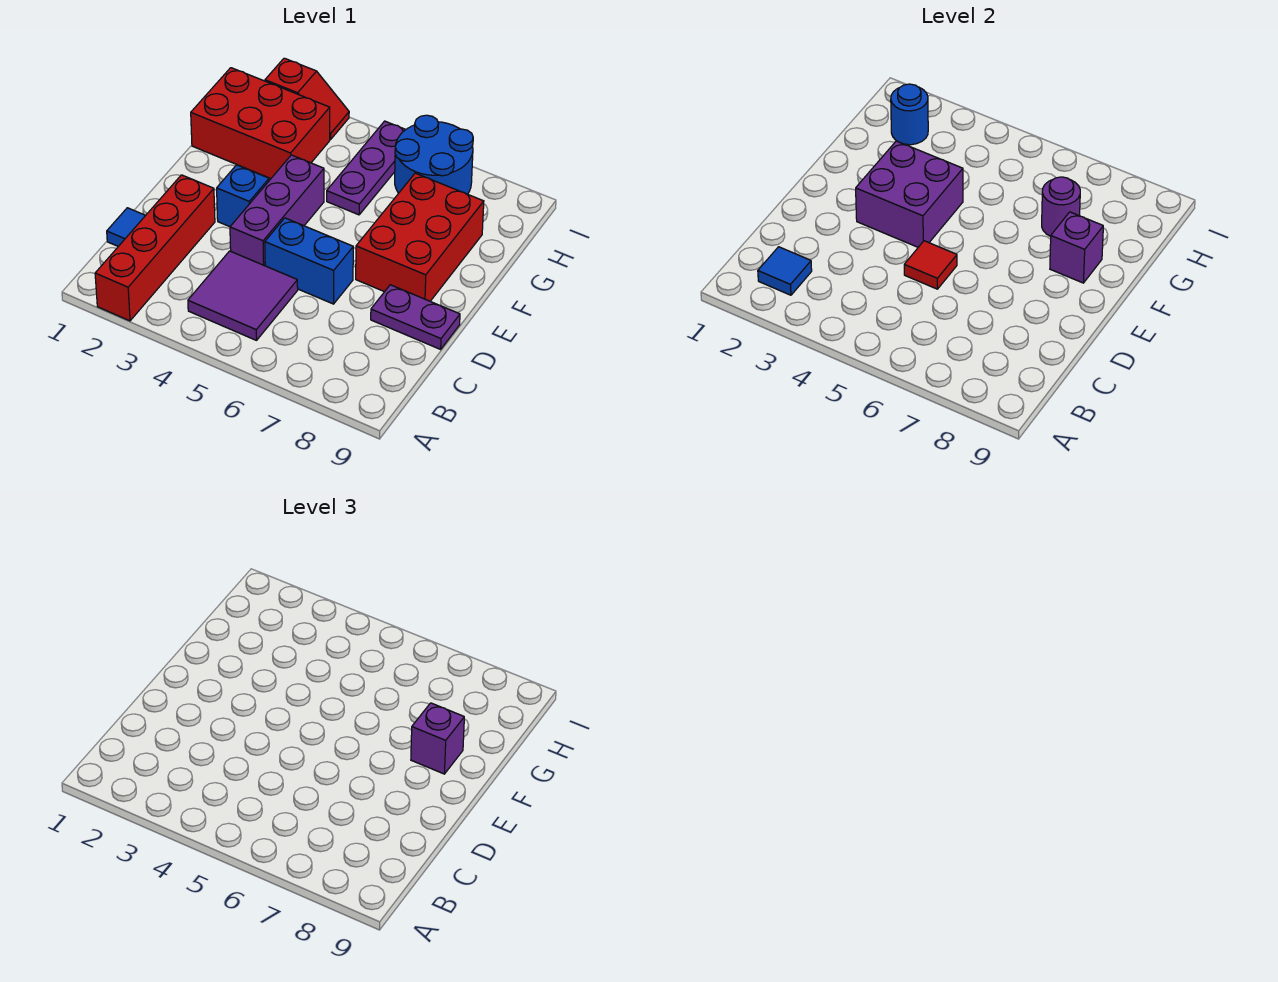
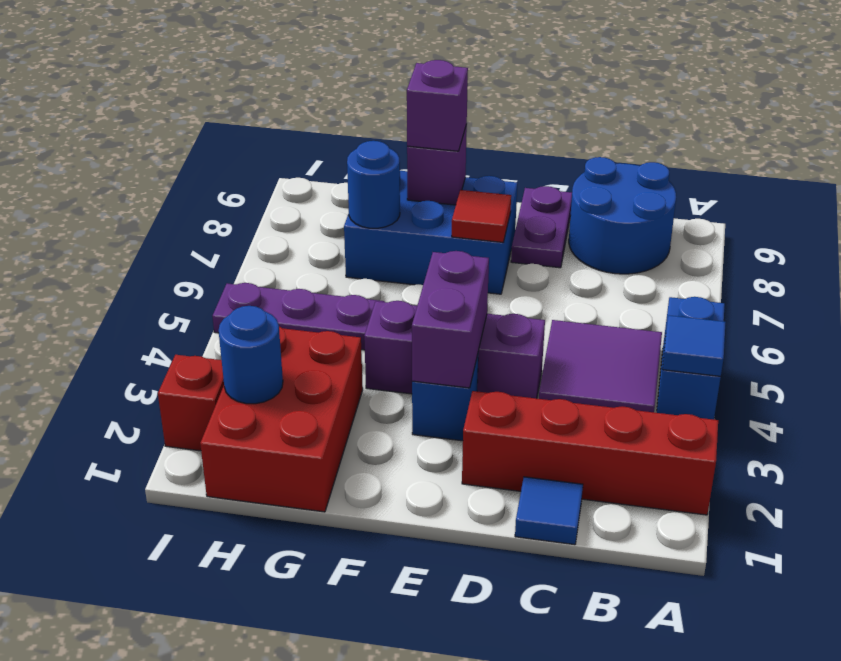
blue tile B2 level 2 -> blue tile A4 level 2
blue brick D5:D6 level 1 -> blue brick A4:A5 level 1
red tile D5 level 2 -> red tile E7 level 2
purple brick E3:F4 level 2 -> purple brick E3:E4 level 2
red brick E7:G8 level 1 -> blue brick E7:G8 level 1
purple round brick G7 level 2 -> blue round brick G7 level 2
blue round brick H6:I7 level 1 -> blue round brick B8:C9 level 1

